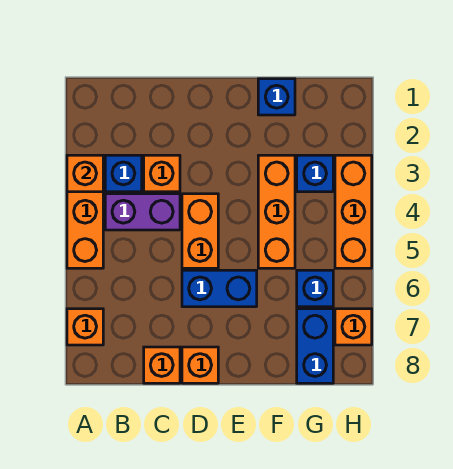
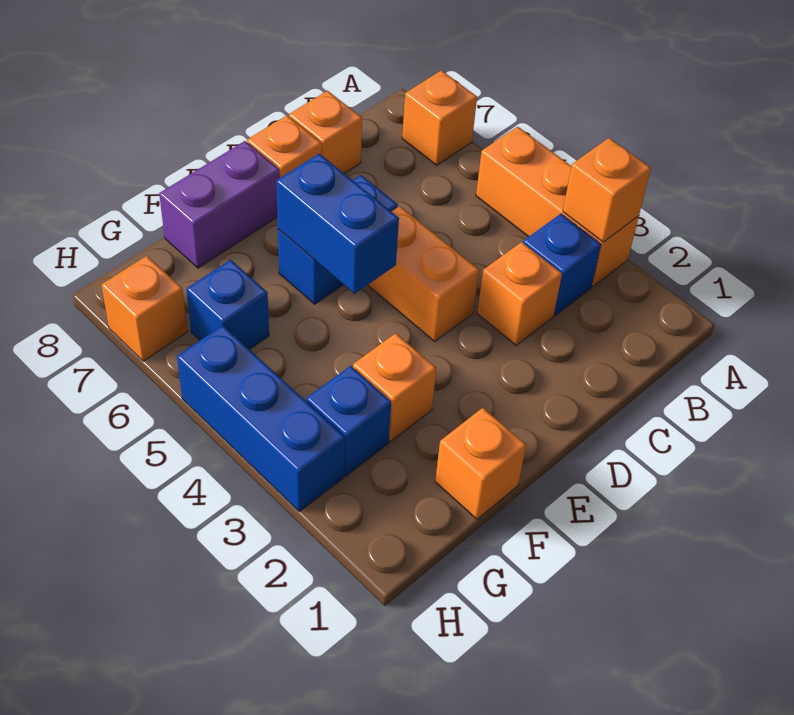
purple brick B4:C4 level 1 -> purple brick E8:F8 level 1
blue brick F1 level 1 -> orange brick F1 level 1
orange brick F3:F5 level 1 -> orange brick F3 level 1
blue brick G7:G8 level 1 -> blue brick E5:E6 level 2
orange brick H3:H5 level 1 -> blue brick H3:H5 level 1

